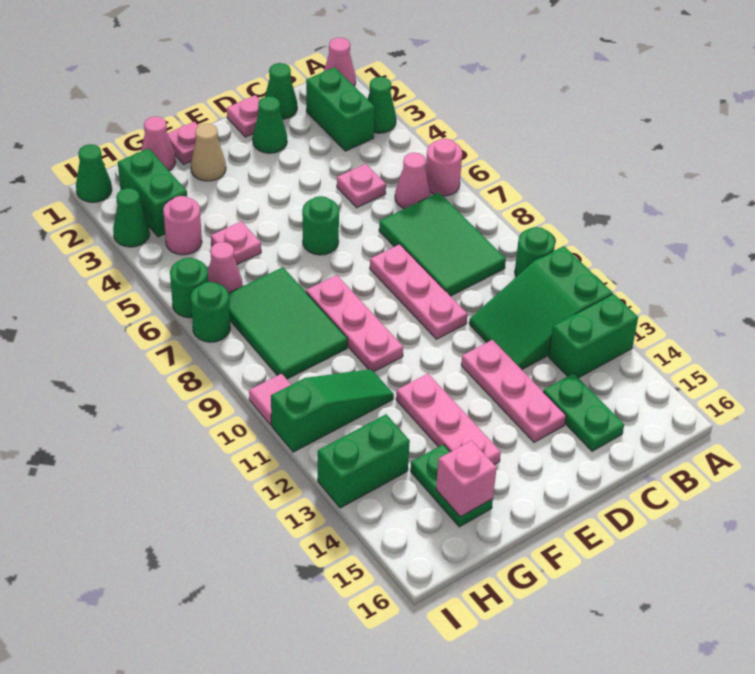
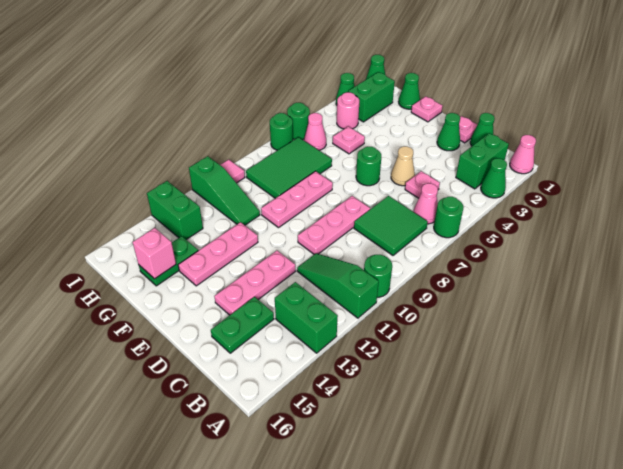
pink round brick A6 level 1 -> green round brick A6 level 1
green slope A11:C12 level 1 top A -> green slope A11:C11 level 1 top A
green tile B7:C9 level 1 -> green tile B7:C8 level 1
tan cone F2 level 1 -> tan cone D5 level 1
pink cone G1 level 1 -> green cone G1 level 1

